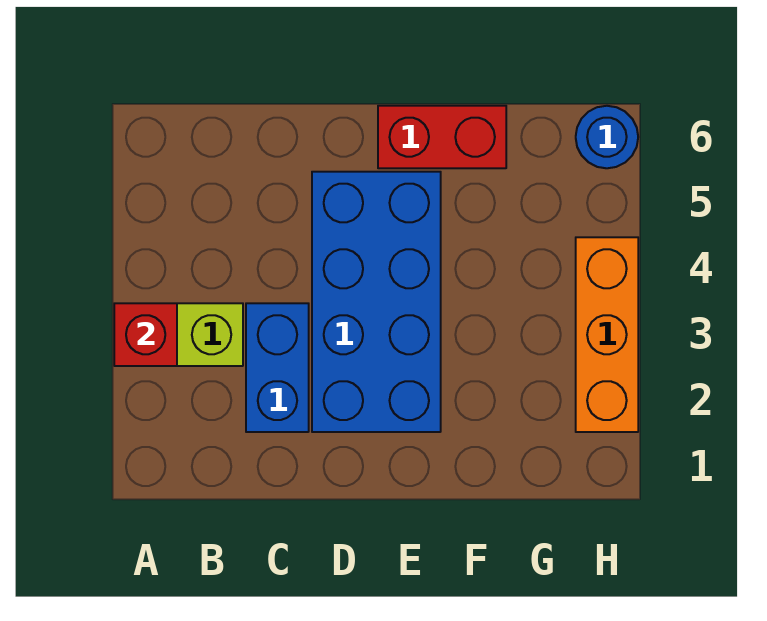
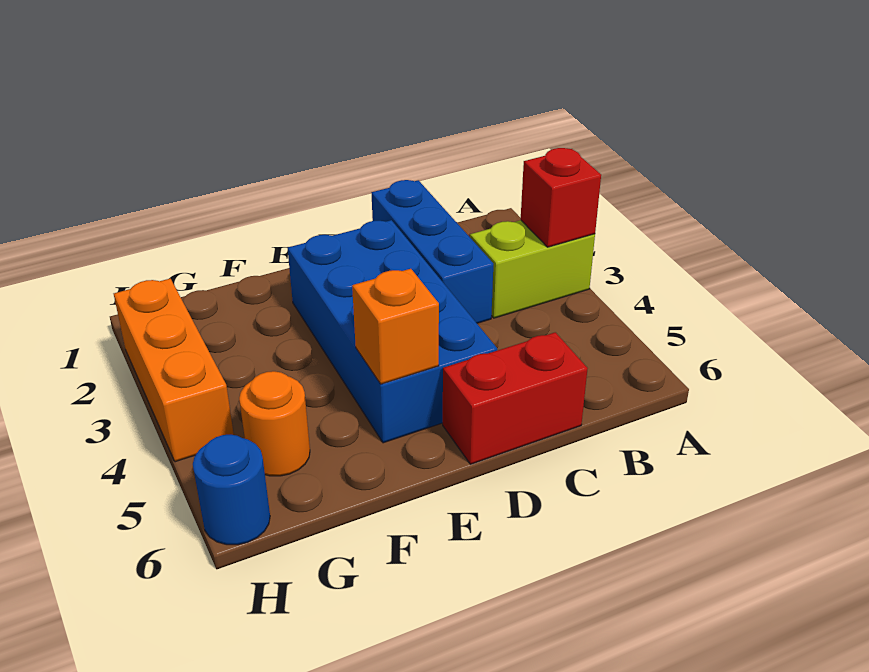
blue brick C2:C3 level 1 -> blue brick C1:C3 level 1
none -> orange brick E5 level 2
red brick E6:F6 level 1 -> red brick C6:D6 level 1
none -> orange round brick G5 level 1

